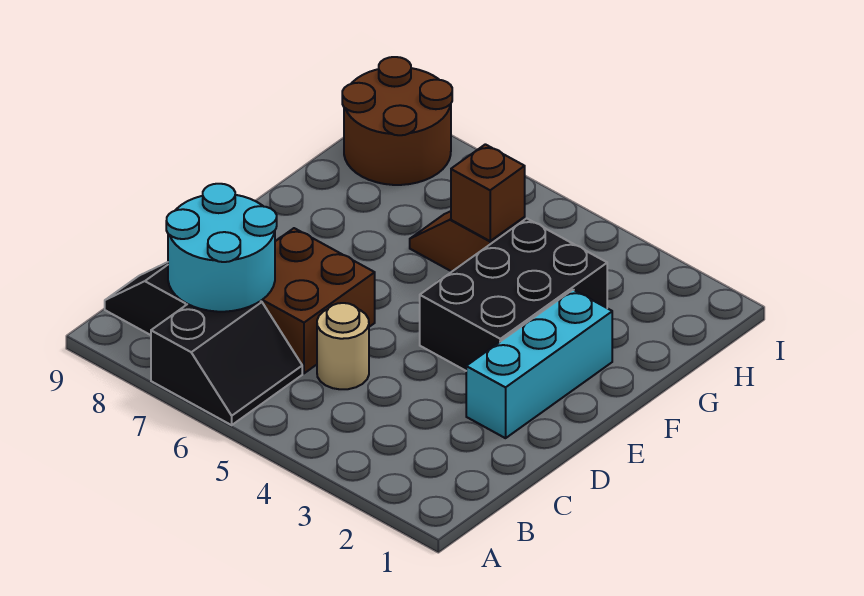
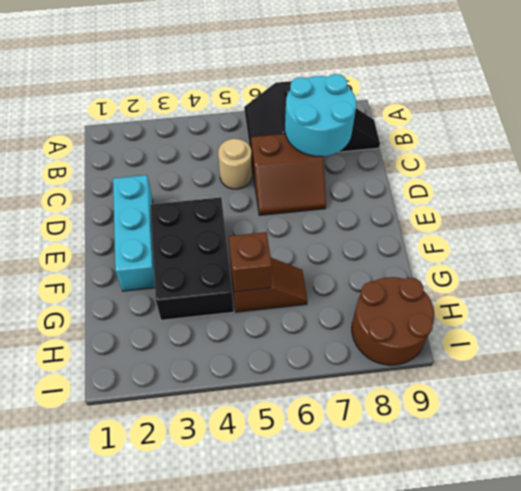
brown brick C6:D7 level 1 -> brown slope C6:D7 level 1 top C

